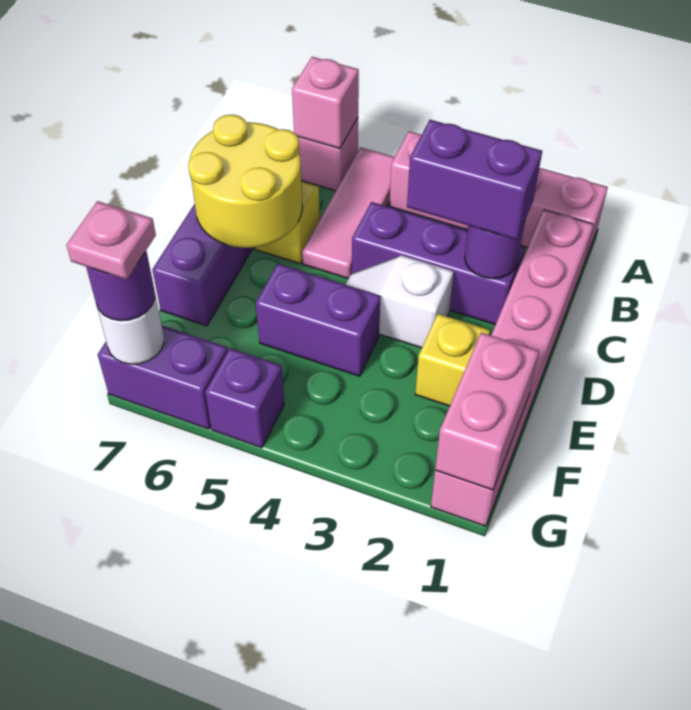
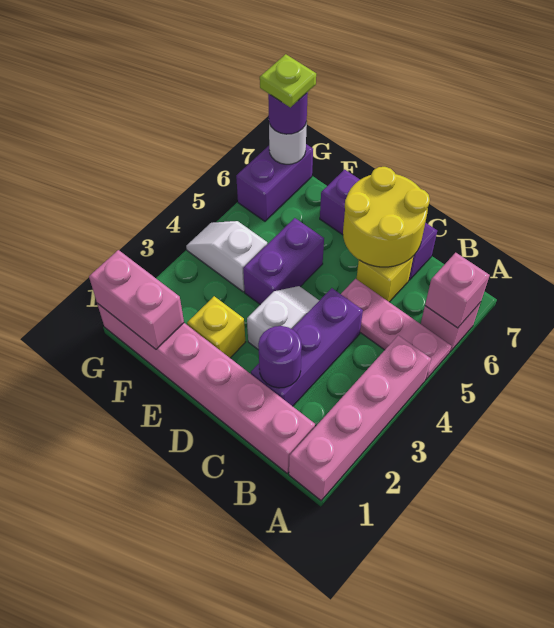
pink tile A5:C5 level 1 -> pink plate A5:C5 level 1
purple brick C2:C3 level 3 -> none
none -> white slope F4:G4 level 1 top F
purple brick G5 level 1 -> none
pink plate G7 level 4 -> lime plate G7 level 4

